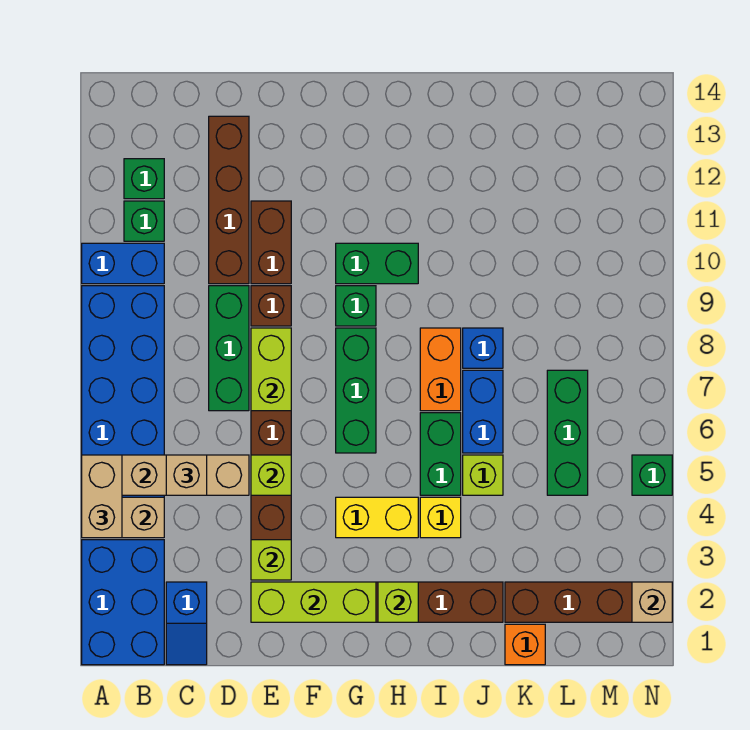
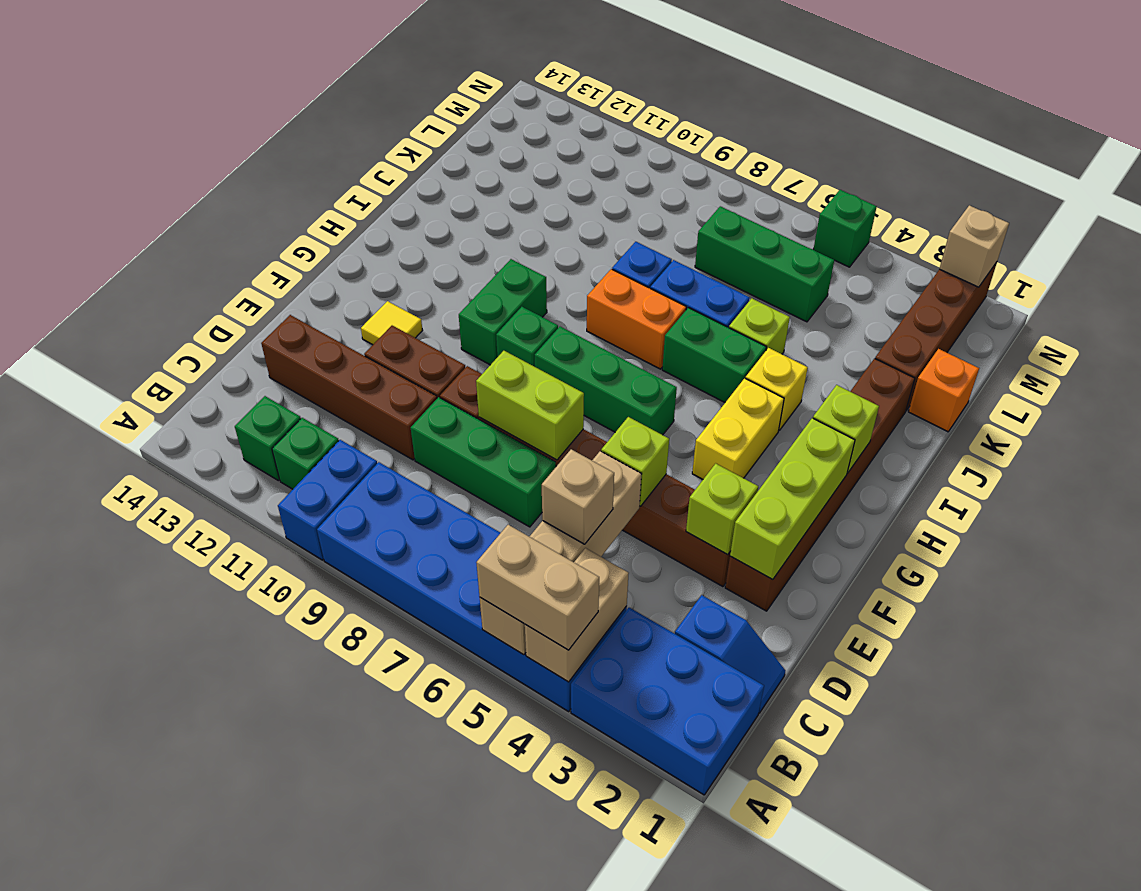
none -> yellow tile F12 level 1

